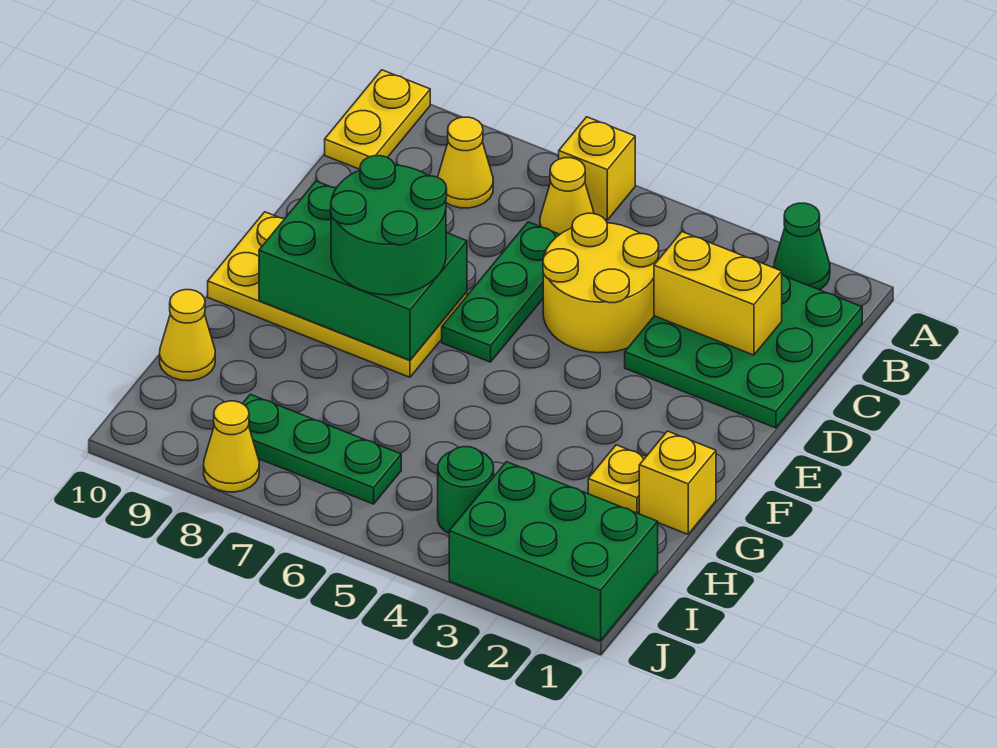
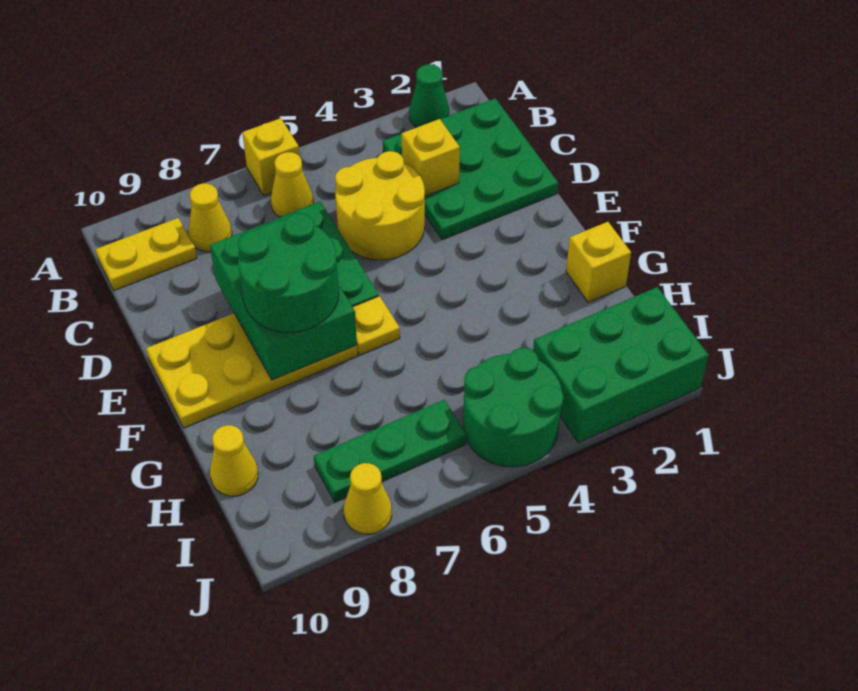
yellow plate A10:B10 level 1 -> yellow plate B9:B10 level 1
yellow brick C2:C3 level 2 -> yellow brick C3 level 2
green brick E7:F9 level 2 -> green brick D7:F8 level 2
yellow plate G2 level 1 -> yellow plate F6 level 1
green round brick I4 level 1 -> green round brick I4:J5 level 1

